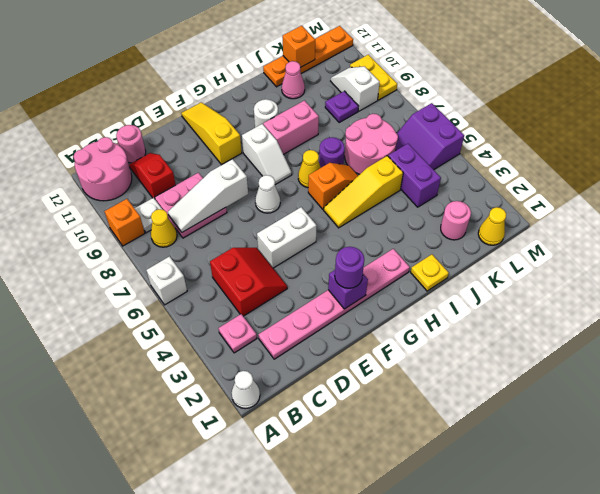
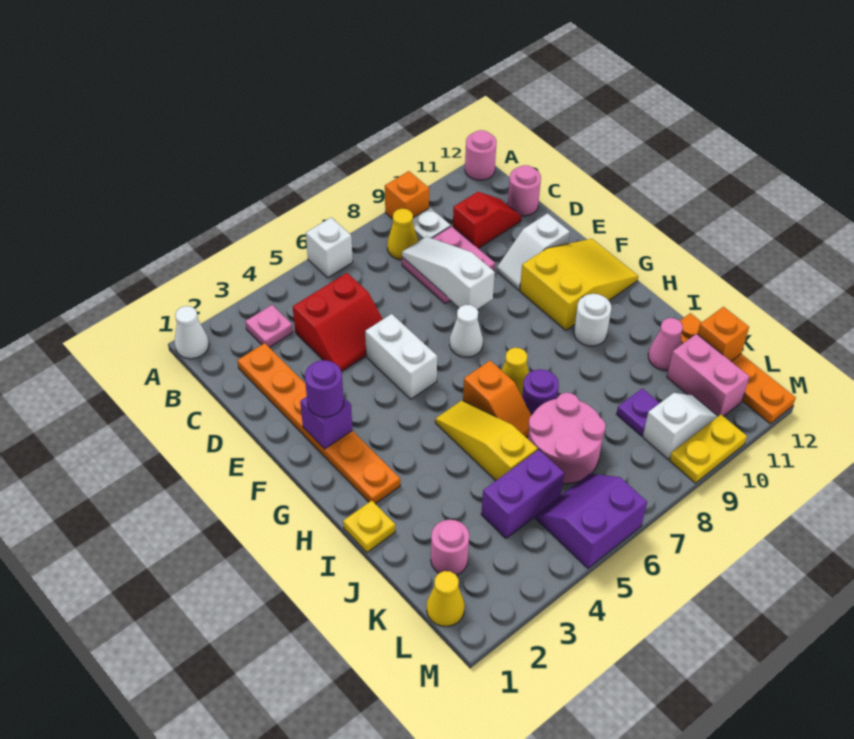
pink round brick A11:B12 level 1 -> pink round brick A12 level 1
pink plate C2:H2 level 1 -> orange plate C2:H2 level 1
yellow slope F10:F12 level 1 top 10 -> yellow slope F10:G12 level 1 top 10
white slope G8:G9 level 1 top 9 -> white slope E10:E11 level 1 top 11
pink brick H9:I9 level 1 -> pink brick K11:L11 level 1

